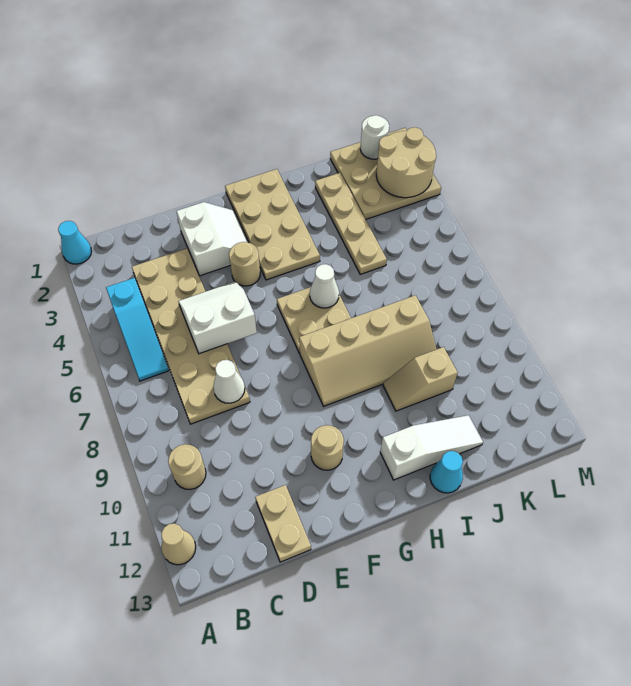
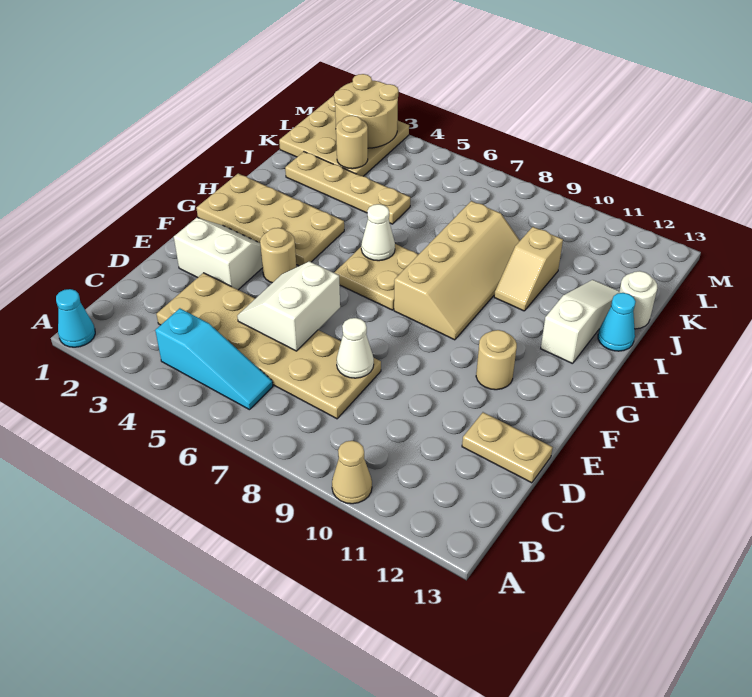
tan cone A12 level 1 -> tan cone A10 level 1
tan round brick B10 level 1 -> tan round brick K3 level 2
white round brick L1 level 2 -> white round brick J13 level 1

